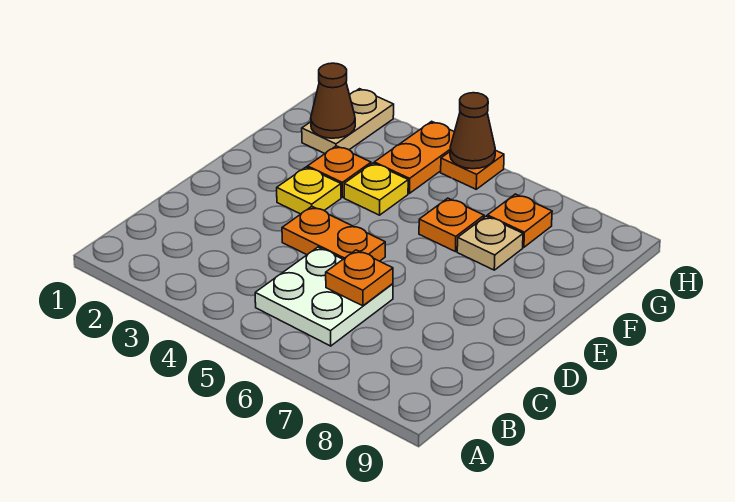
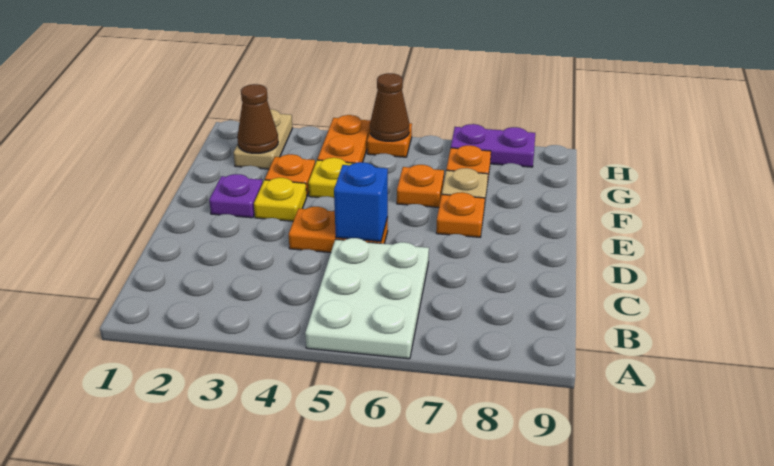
white plate B5:C6 level 1 -> white plate A5:C6 level 1
orange plate C6 level 2 -> orange plate E7 level 1
none -> blue brick D5 level 2
none -> purple plate E2 level 1
none -> purple plate H7:H8 level 1

